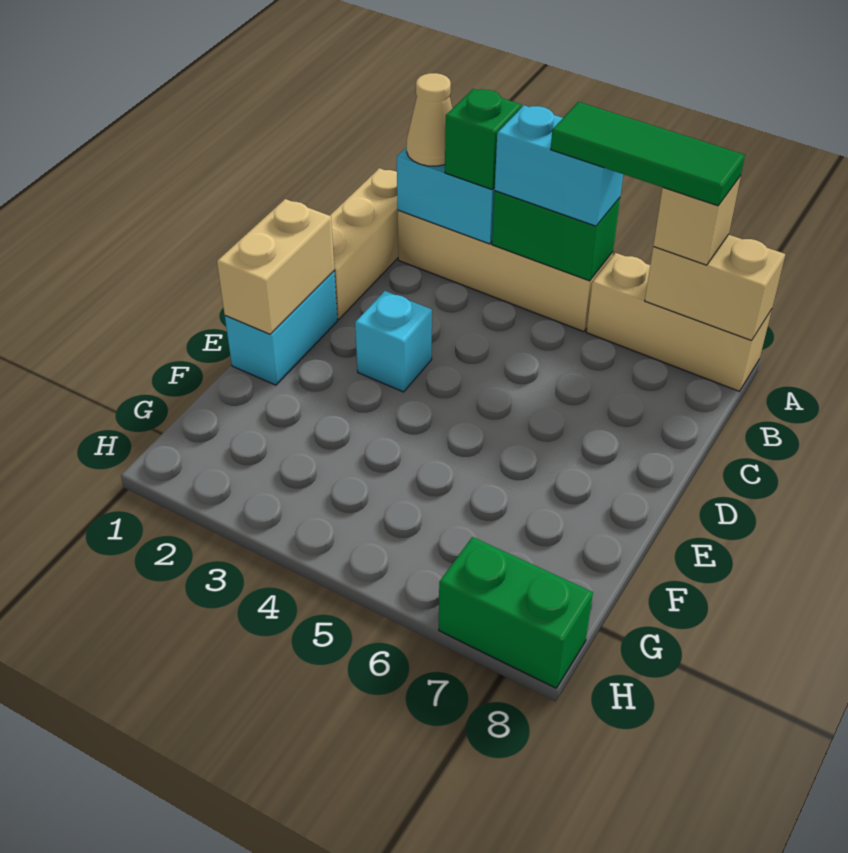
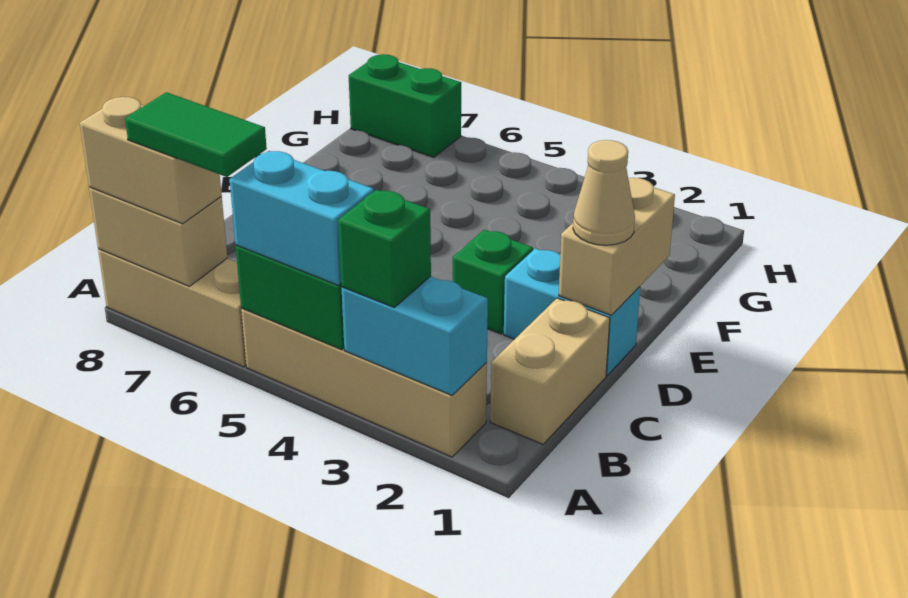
tan brick A1:C1 level 1 -> tan brick B1:C1 level 1
tan cone A2 level 3 -> tan cone D1 level 3
green tile A5:A7 level 4 -> green tile A6:A7 level 4
tan brick A7 level 3 -> tan brick A7:A8 level 3
cyan brick D1:E1 level 1 -> cyan brick D1:D2 level 1
cyan brick D3 level 1 -> green brick D3 level 1

